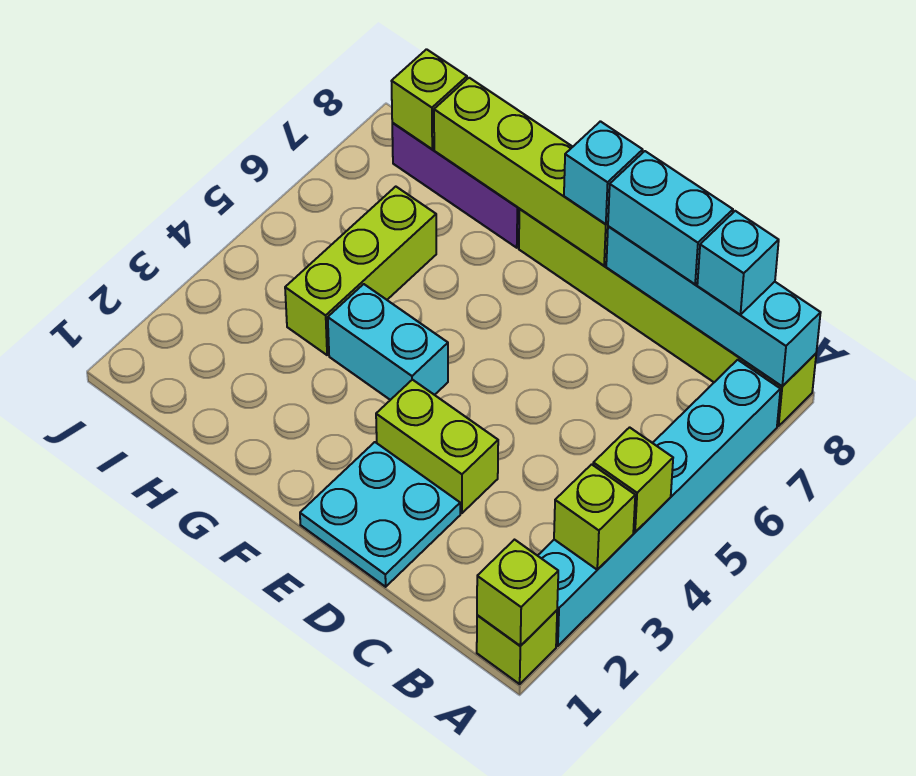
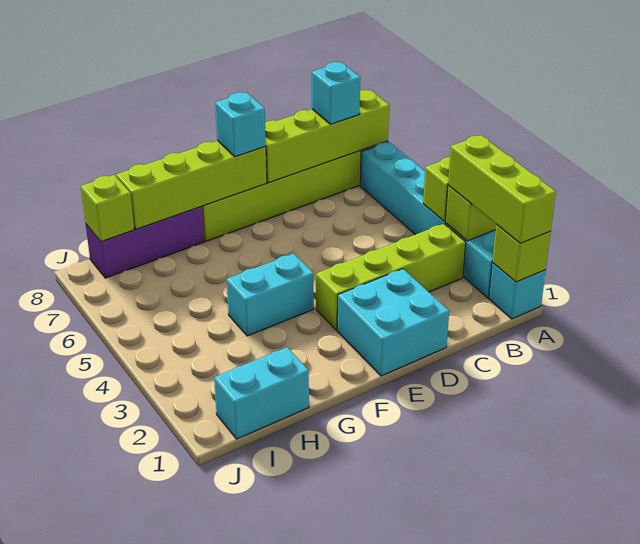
lime brick A1 level 1 -> cyan brick A1 level 1
cyan brick A8:D8 level 2 -> lime brick A8:D8 level 2
cyan brick C8:D8 level 3 -> cyan brick H1:I1 level 1
cyan plate D1:E2 level 1 -> cyan brick D1:E2 level 1
lime brick D3:E3 level 1 -> lime brick B3:E3 level 1
lime brick H4:H6 level 1 -> lime brick A1:A3 level 3

